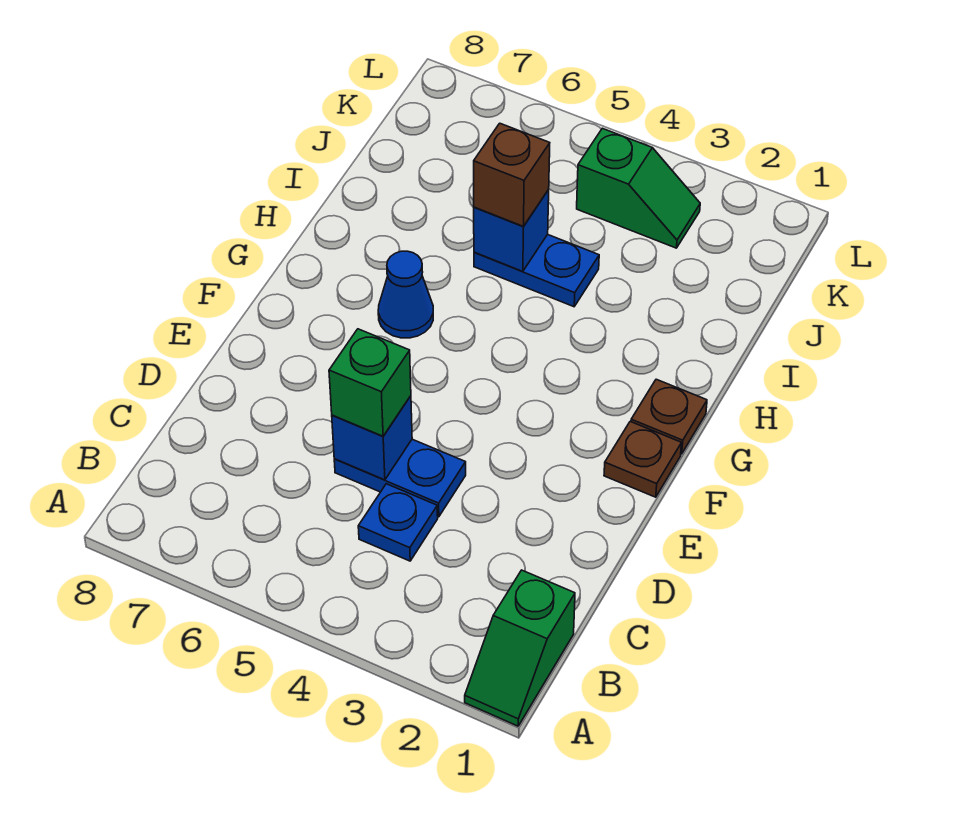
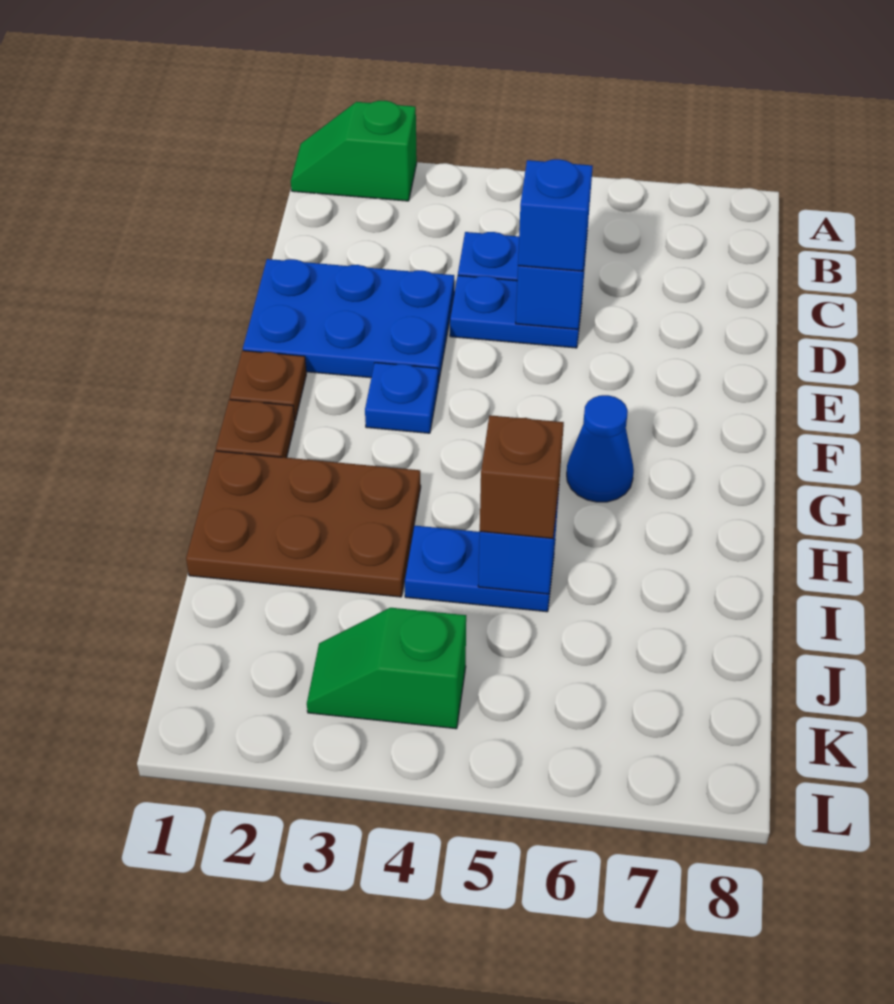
green slope A1:B1 level 1 top B -> green slope A1:A2 level 1 top 2
none -> blue plate D1:E3 level 1
green brick D5 level 3 -> blue brick D5 level 3
none -> blue plate F3 level 1
none -> brown plate H1:I3 level 1

